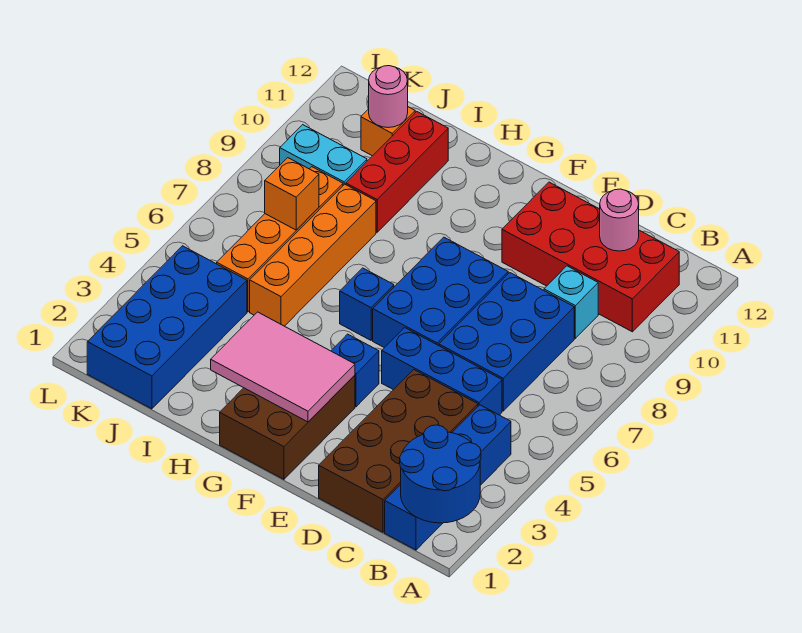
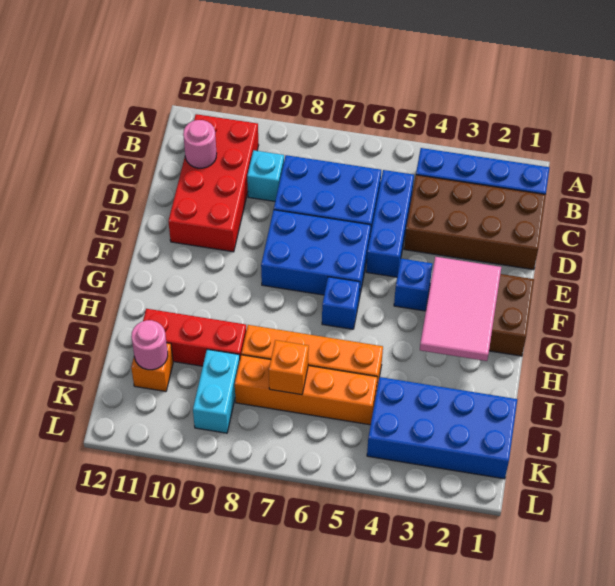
blue round brick A1:B2 level 2 -> none

